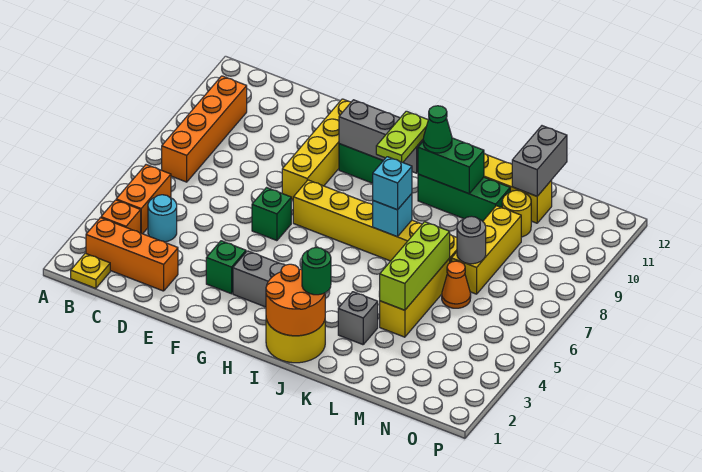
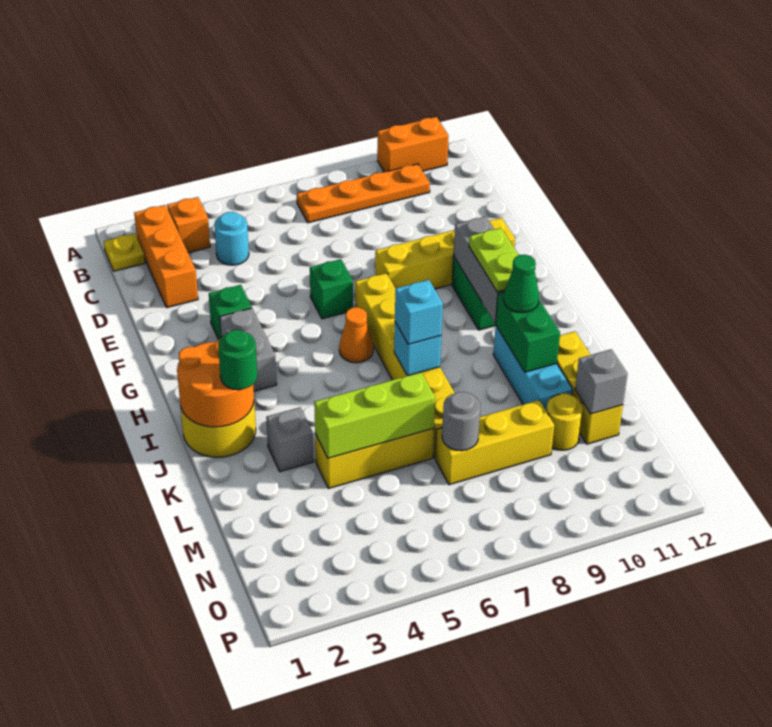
orange brick B4:B5 level 1 -> orange brick A10:A11 level 1
orange brick B7:B10 level 1 -> orange plate B7:B10 level 1
lime plate I9:I10 level 3 -> lime plate H10:I10 level 3
green brick J10:L10 level 1 -> cyan brick J10:L10 level 1
orange cone M6 level 1 -> orange cone H6 level 1
grey brick M11:M12 level 2 -> grey brick M11 level 2

